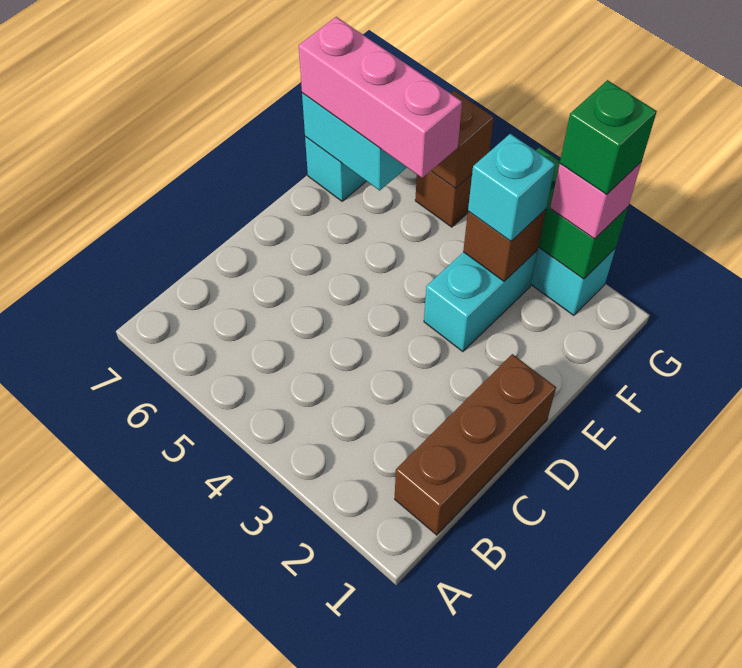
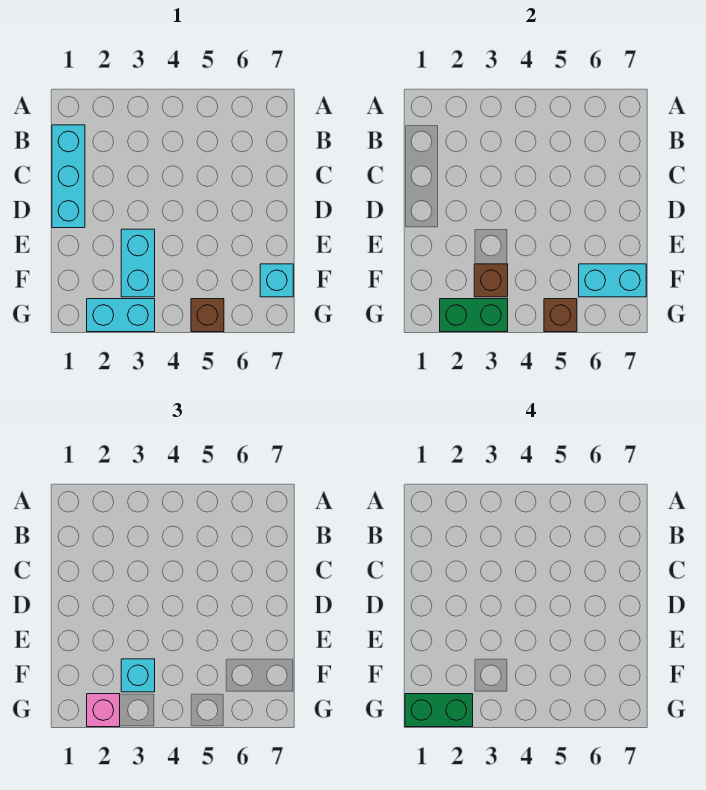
brown brick B1:D1 level 1 -> cyan brick B1:D1 level 1
pink brick F5:F7 level 3 -> none
green brick G2 level 4 -> green brick G1:G2 level 4

